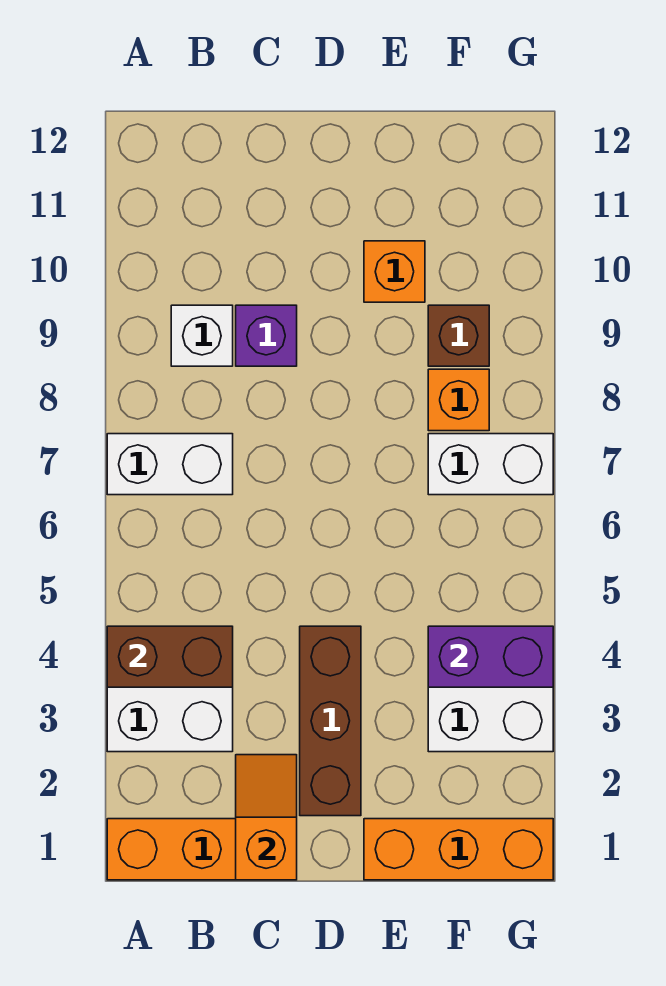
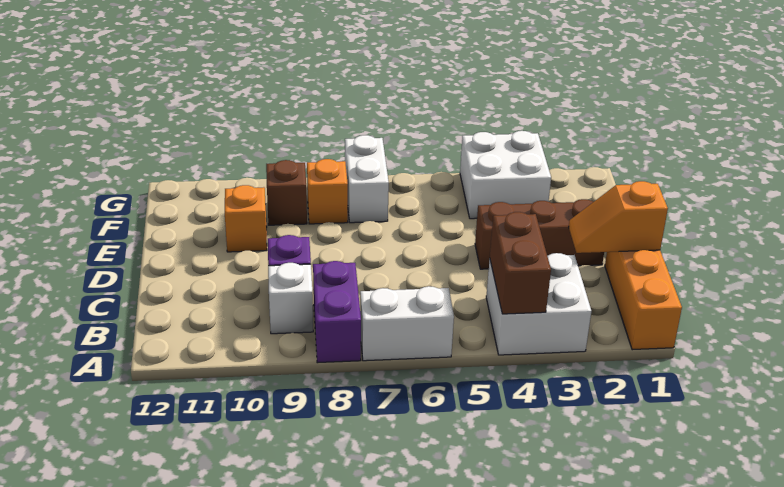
white brick A7:B7 level 1 -> white brick A6:A7 level 1
orange brick E1:G1 level 1 -> none
purple brick F4:G4 level 2 -> purple brick A8:B8 level 1

